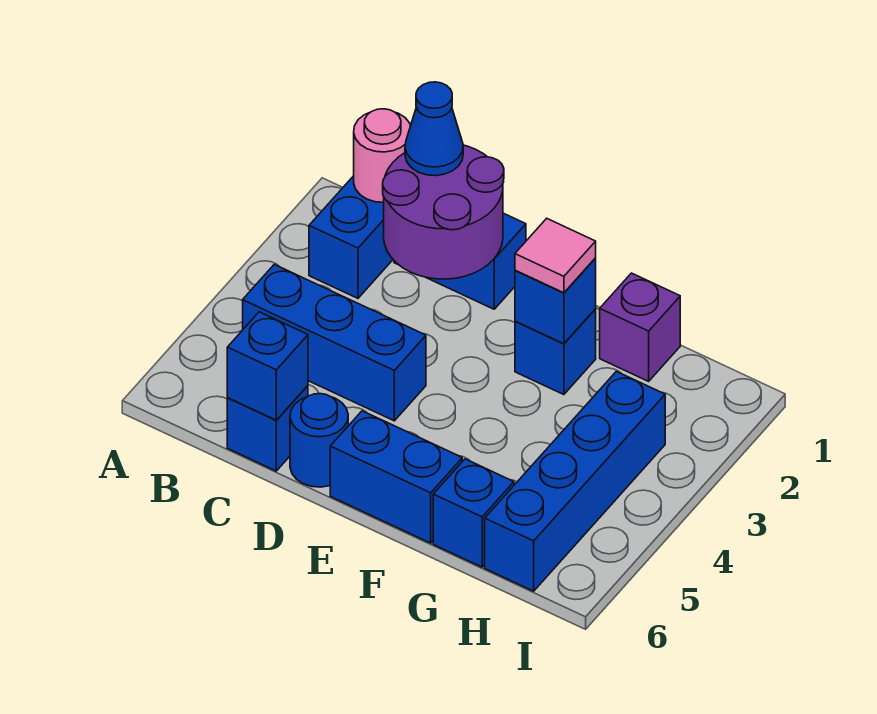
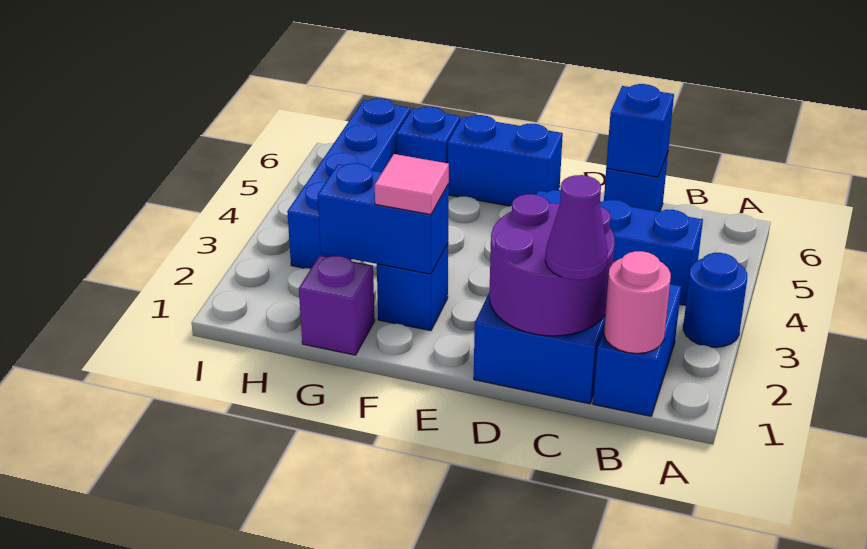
blue cone C1 level 3 -> purple cone C1 level 3
blue round brick D6 level 1 -> blue round brick A3 level 1
blue brick F2 level 2 -> blue brick F2:G2 level 2

